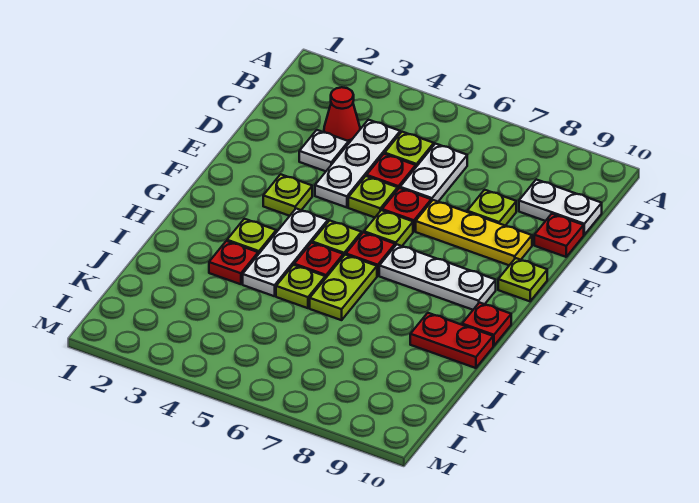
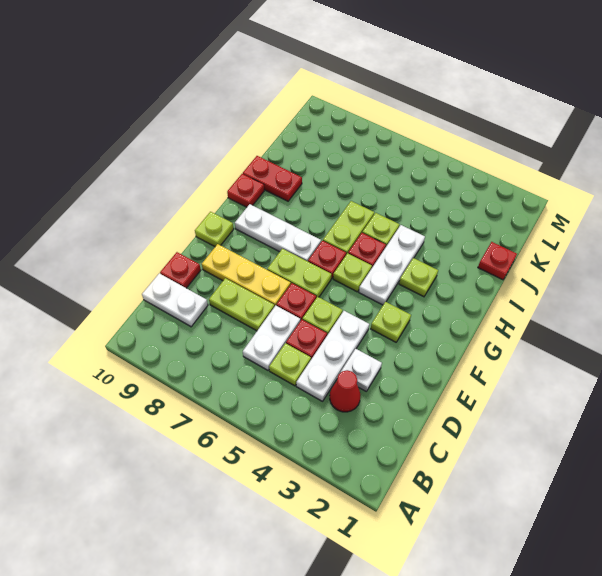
lime plate D8 level 1 -> lime plate D7:D8 level 1
lime plate F6 level 1 -> lime plate F6:F7 level 1
red plate I3 level 1 -> red plate J1 level 1

